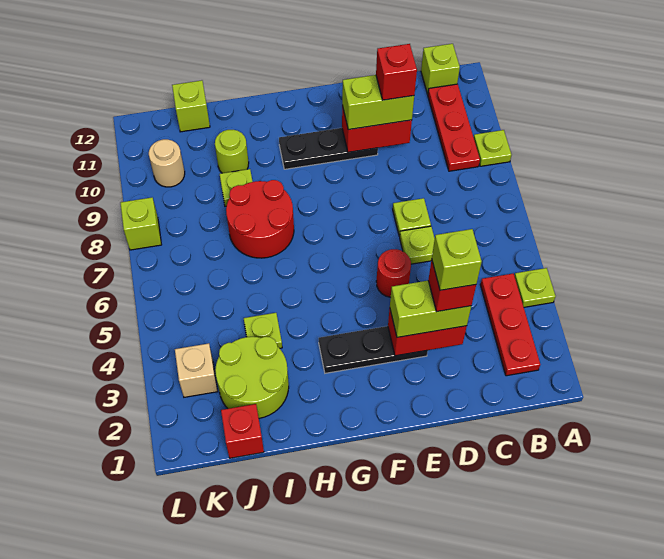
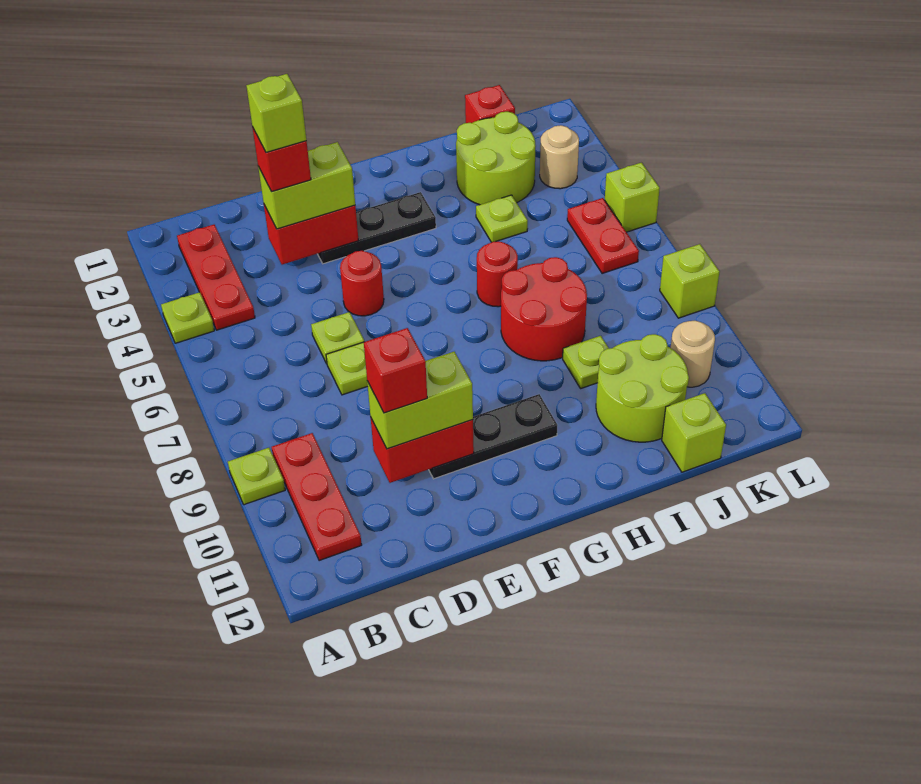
lime brick B12 level 1 -> lime brick L5 level 1
none -> red round brick H6 level 1
lime round brick I10 level 1 -> lime round brick I10:J11 level 1
tan brick K3 level 1 -> tan round brick K3 level 1
none -> red plate K5:K6 level 1

